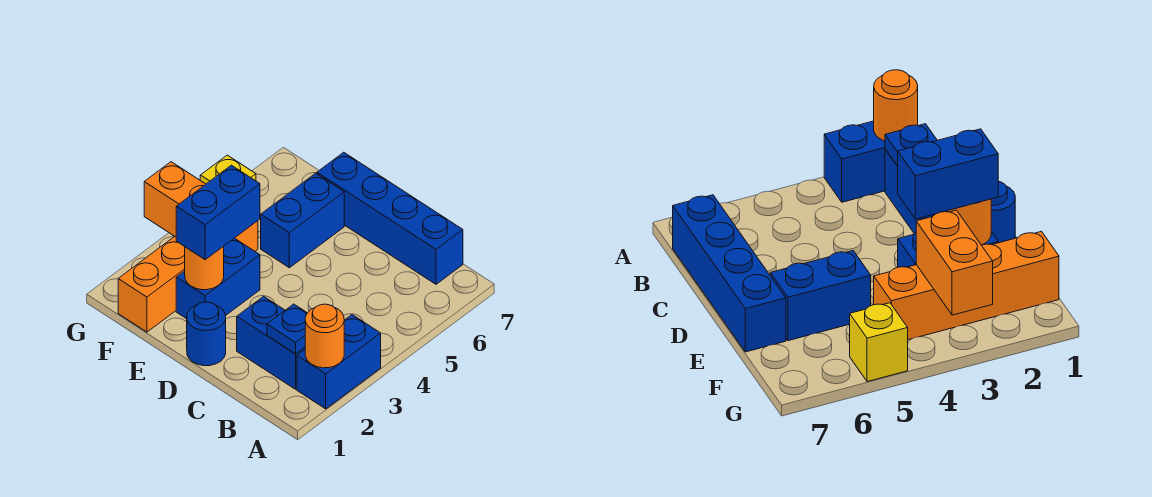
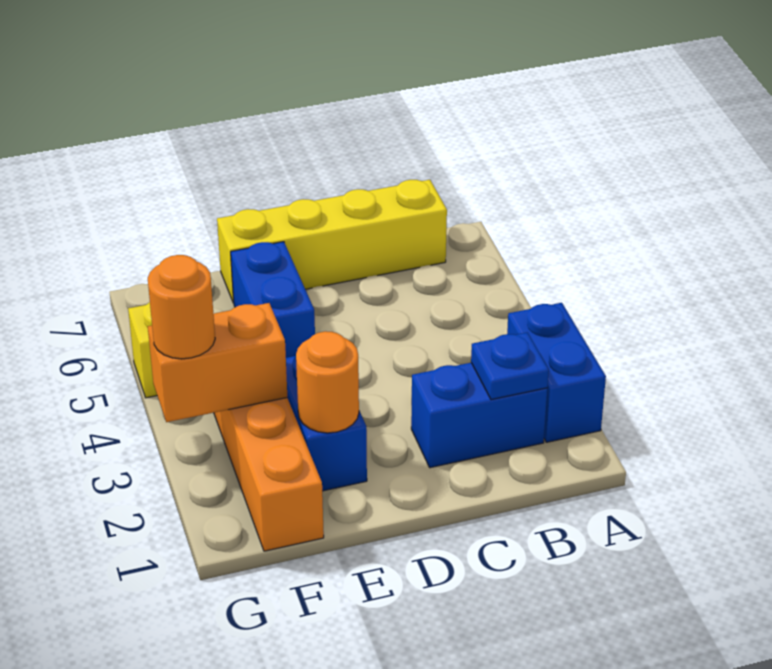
orange round brick A2 level 2 -> orange round brick G3 level 3
blue brick B7:E7 level 1 -> yellow brick B7:E7 level 1
blue round brick D1 level 1 -> none
blue brick E2:E3 level 3 -> none

